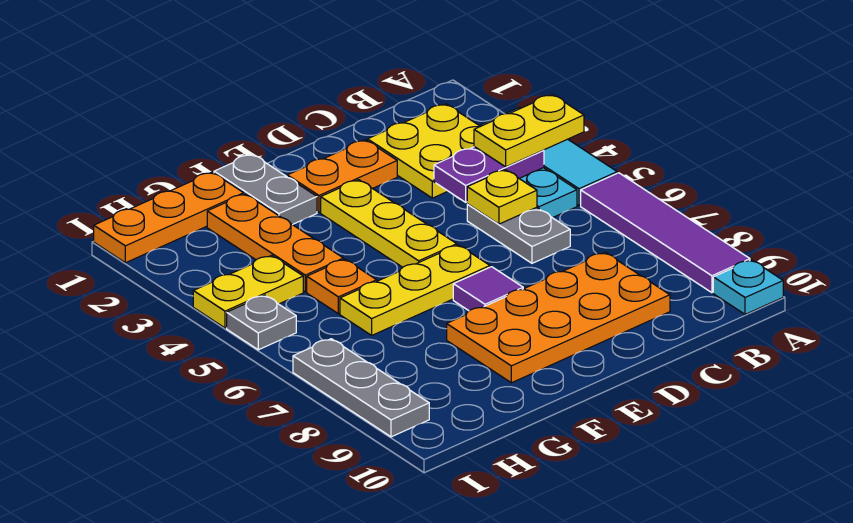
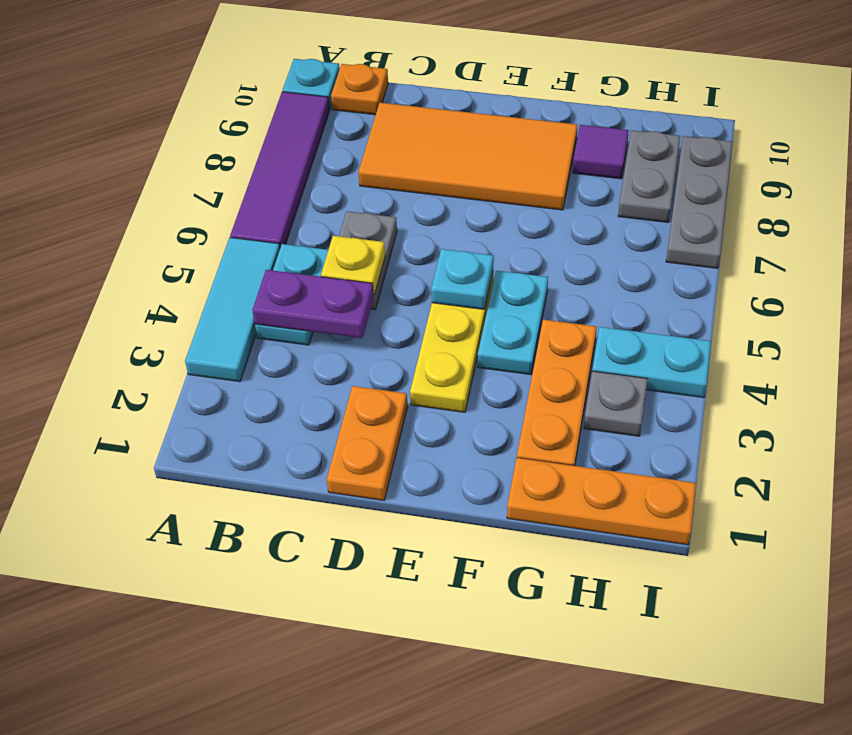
yellow plate A4:B4 level 3 -> none
yellow plate B2:C3 level 1 -> none
orange plate C8:F9 level 1 -> orange tile C8:F9 level 1
orange plate D2:E2 level 1 -> orange plate D1:D2 level 1
none -> cyan plate E5 level 2
yellow plate E6:G6 level 1 -> none
purple tile E7 level 1 -> purple tile G9 level 1
grey plate F1:F2 level 1 -> grey plate H8:H9 level 1
none -> cyan plate F4:F5 level 1
orange plate G5 level 1 -> orange plate B10 level 1
yellow plate H4:I4 level 1 -> cyan plate H4:I4 level 1
grey plate I5 level 1 -> grey plate H3 level 1

